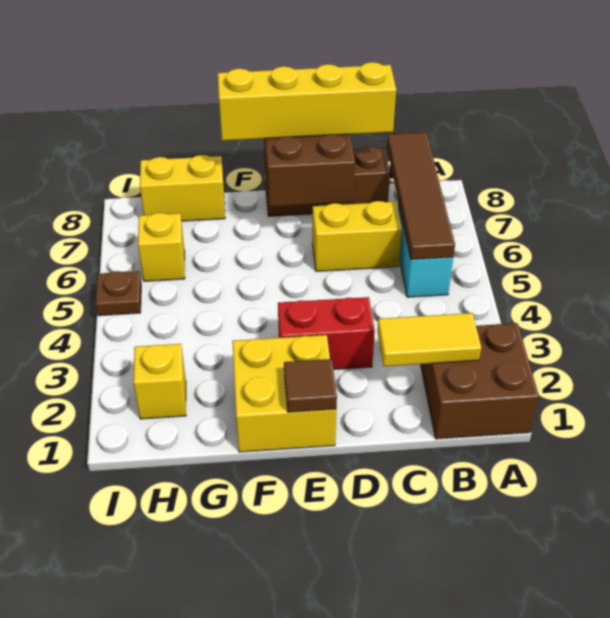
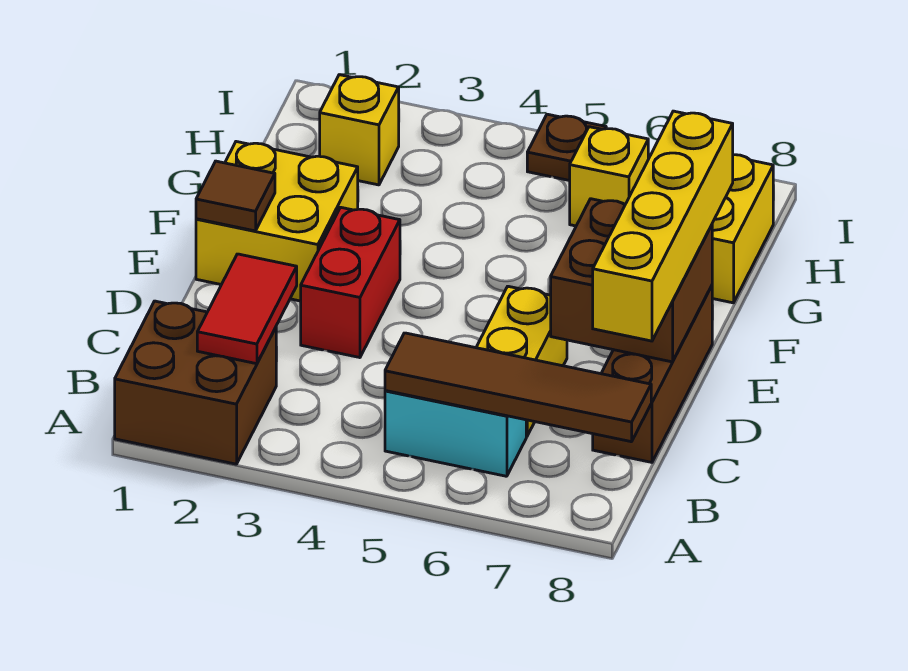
yellow tile B2:C2 level 2 -> red tile B2:C2 level 2

